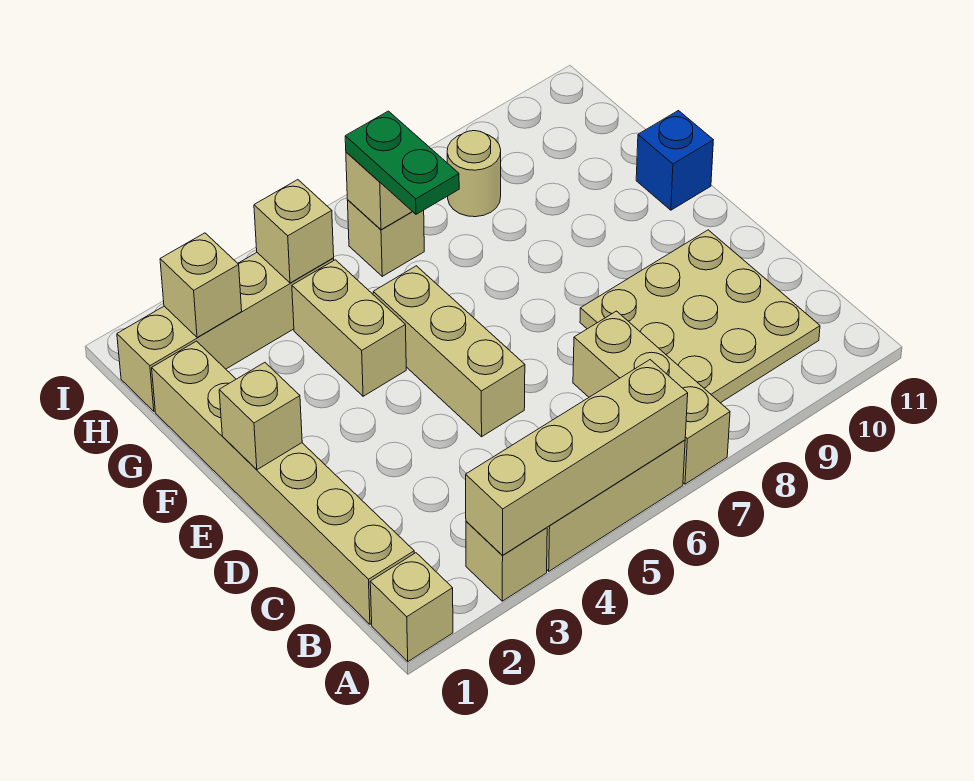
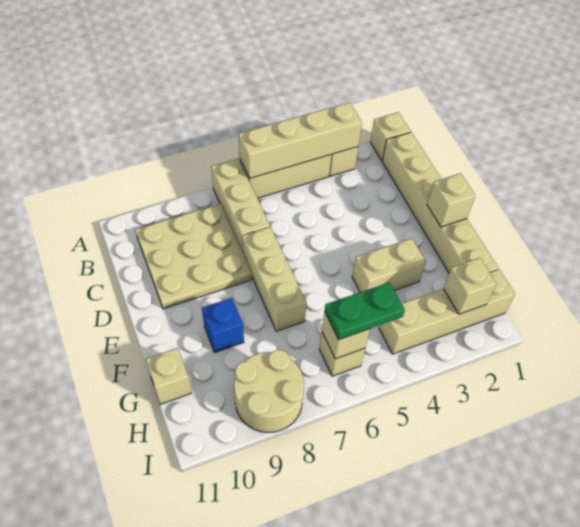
tan brick D5:F5 level 1 -> tan brick D7:F7 level 1
tan brick F4:G4 level 1 -> tan brick F3:F4 level 1
blue brick F11 level 1 -> blue brick F9 level 1
green plate G6:H6 level 3 -> green plate H5:H6 level 3
tan brick H4 level 2 -> tan brick G11 level 1
tan round brick H8 level 1 -> tan round brick H8:I9 level 1

